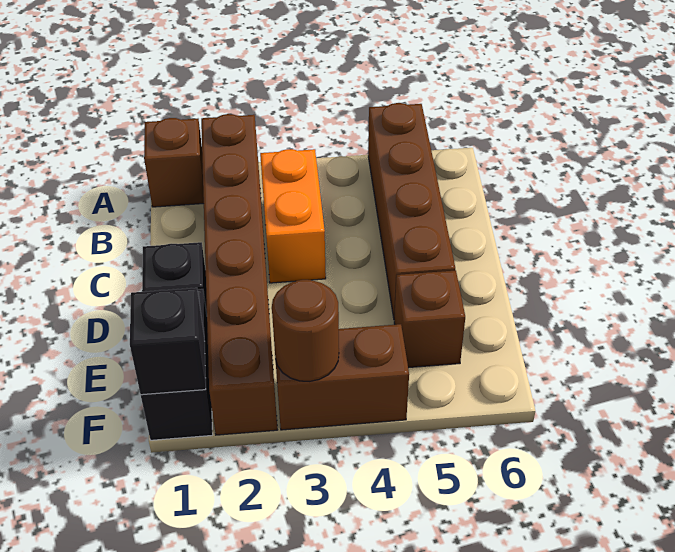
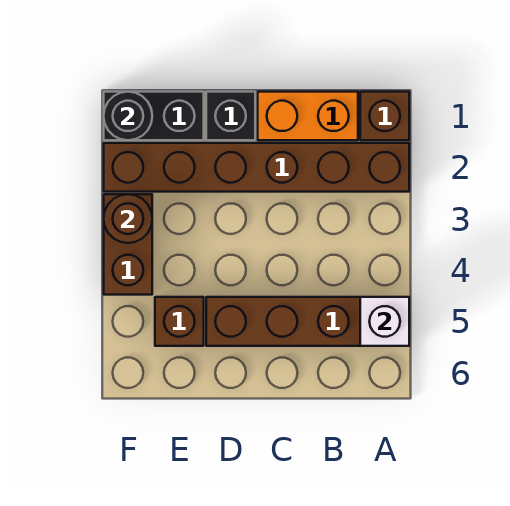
none -> white brick A5 level 2
orange brick B3:C3 level 1 -> orange brick B1:C1 level 1
black brick F1 level 2 -> black round brick F1 level 2

